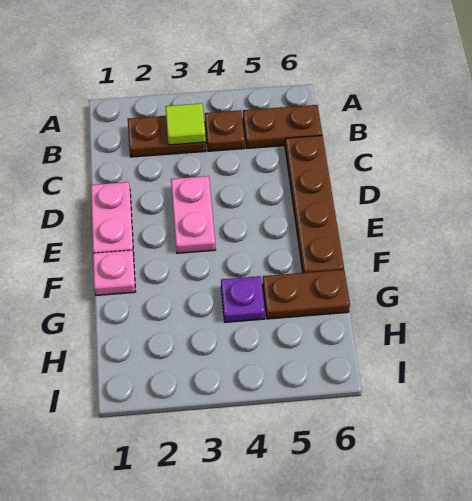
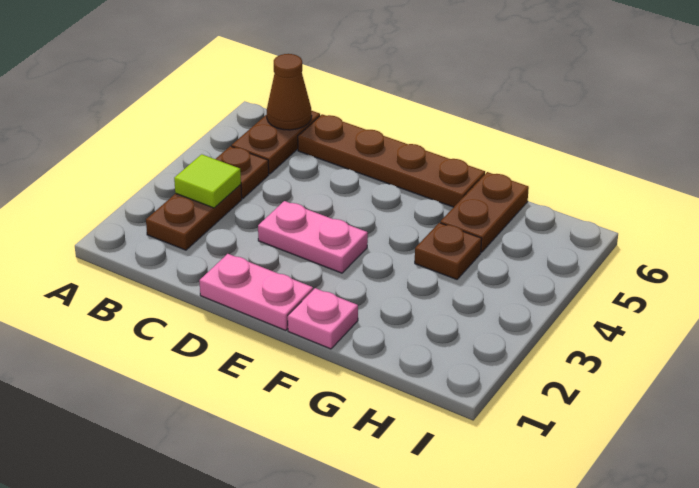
none -> brown cone B6 level 2
purple plate G4 level 1 -> brown plate G4 level 1

